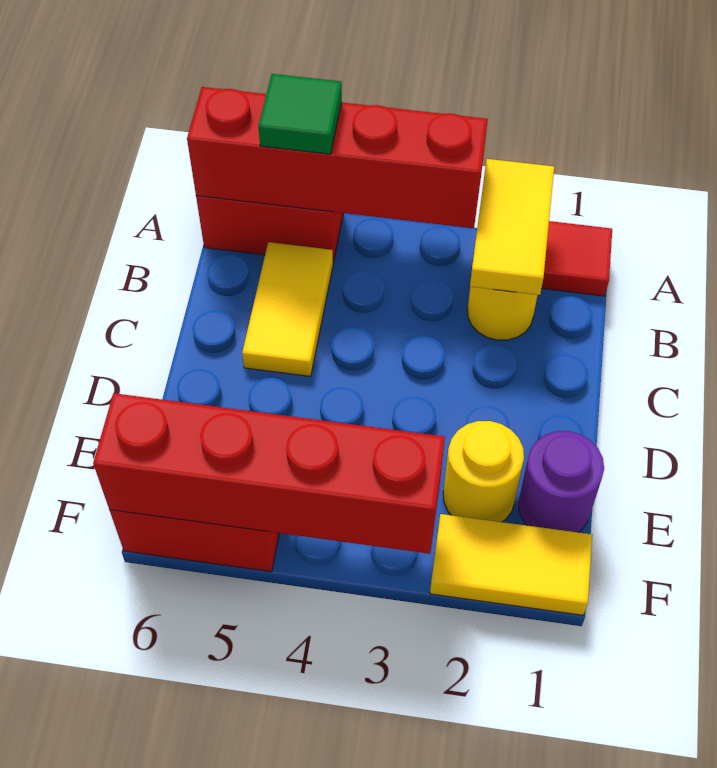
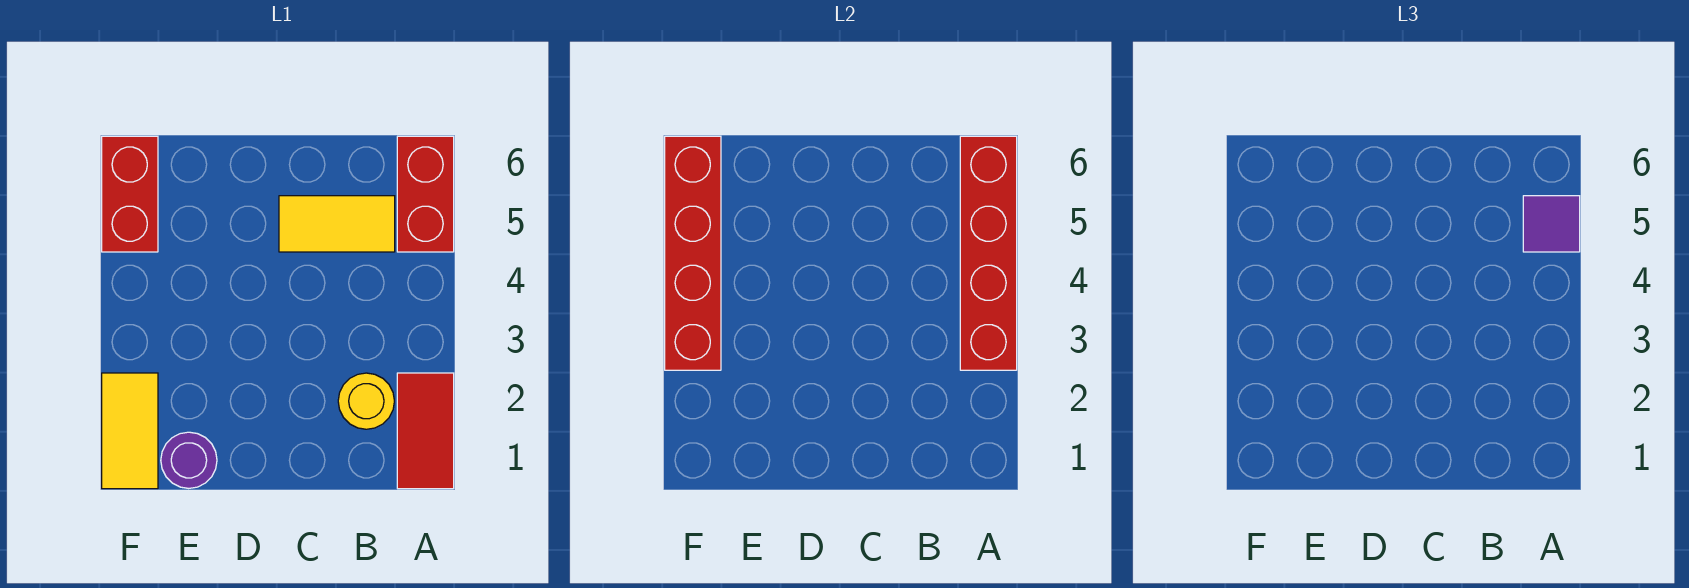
yellow tile A2:B2 level 2 -> none
green tile A5 level 3 -> purple tile A5 level 3
yellow round brick E2 level 1 -> none

